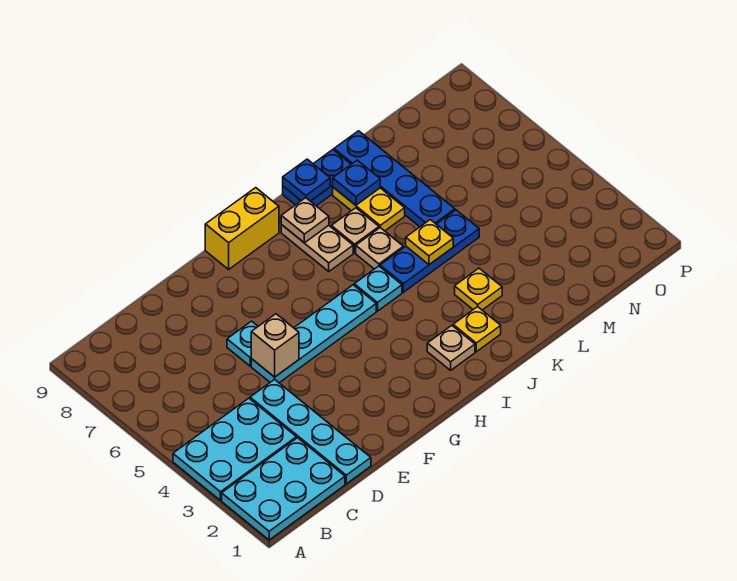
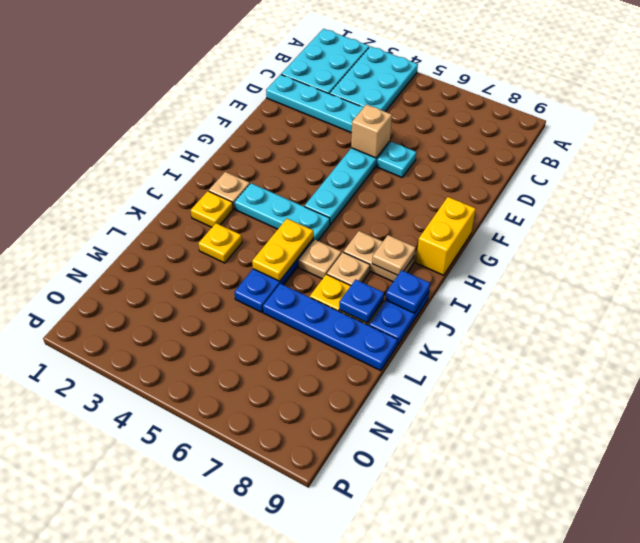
cyan plate I5 level 1 -> cyan plate I3:I5 level 1
yellow plate K5 level 2 -> yellow plate J5:K5 level 2

